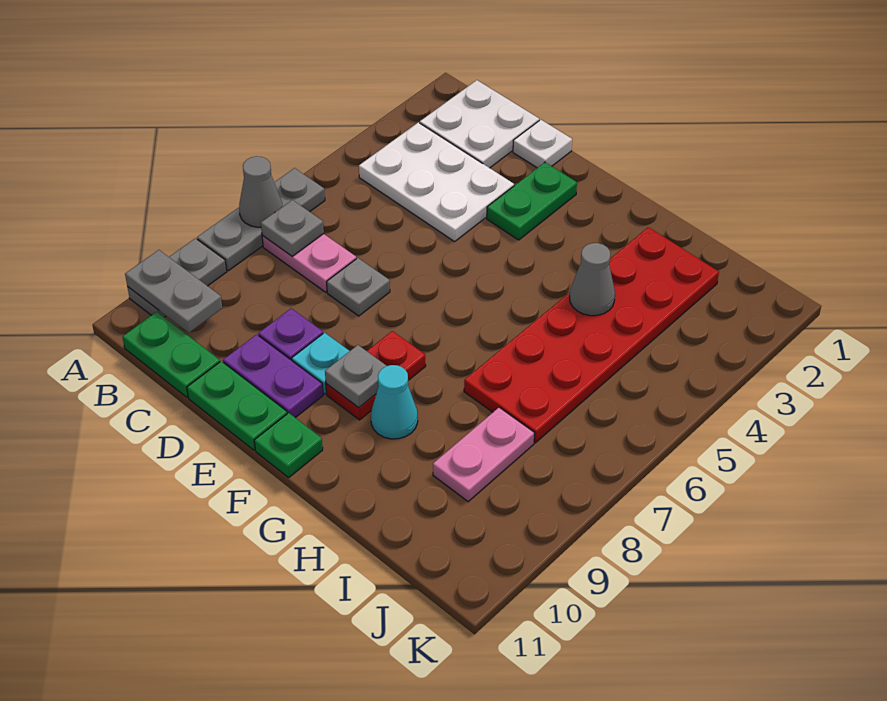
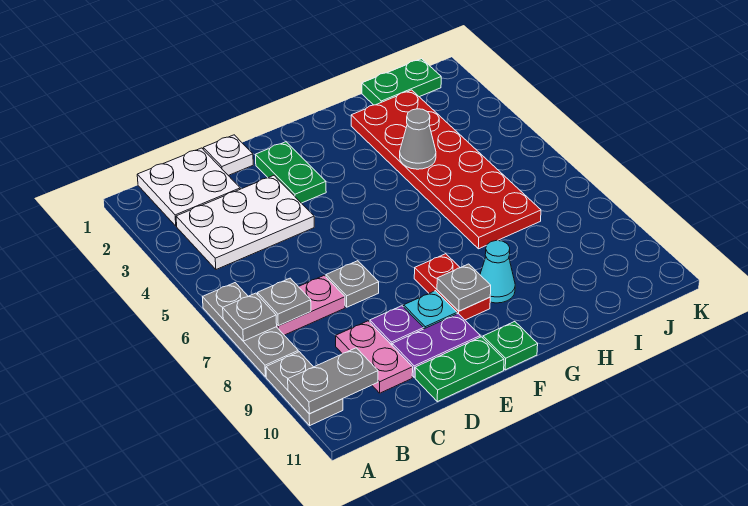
grey cone A7 level 2 -> grey plate A7 level 2
green plate B11:C11 level 1 -> green plate I1:J1 level 1
pink plate I8:I9 level 1 -> pink plate C9:C10 level 1

